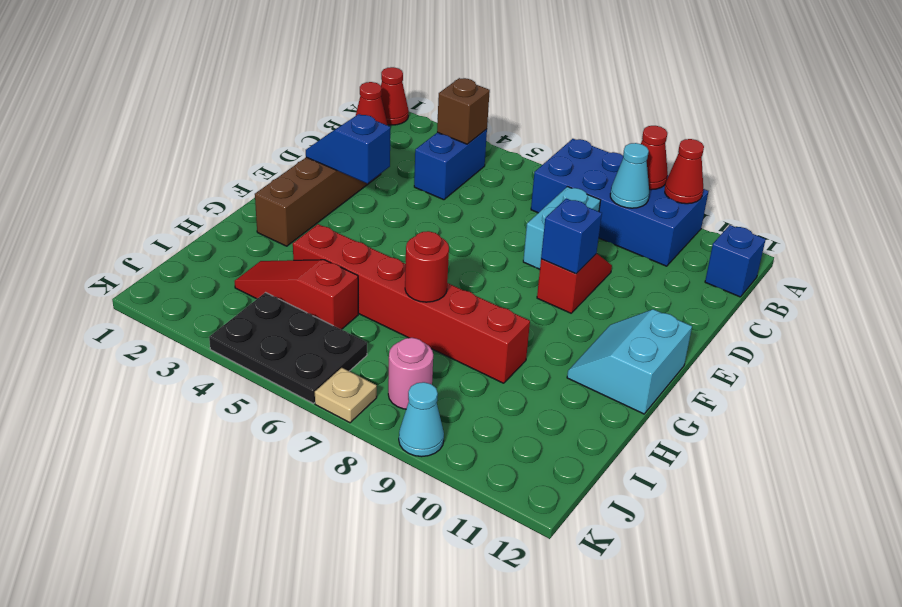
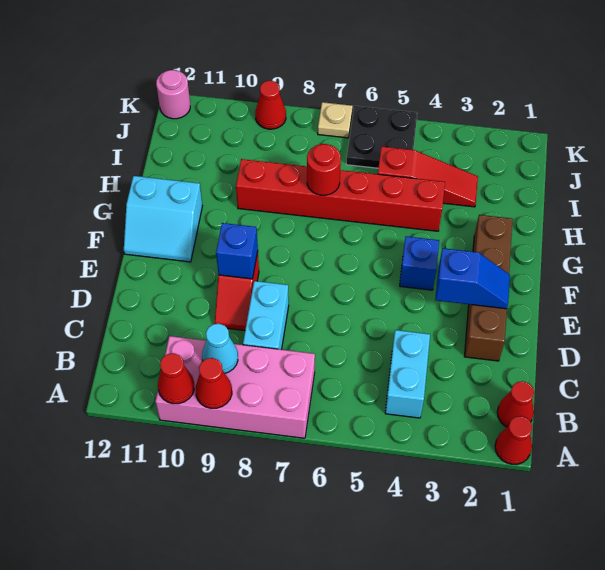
blue brick A7:B10 level 1 -> pink brick A7:B10 level 1
blue brick B4:C4 level 1 -> cyan brick B4:C4 level 1
brown brick B4 level 2 -> none
blue brick B12 level 1 -> blue brick F4 level 1
cyan slope F11:G12 level 1 top 12 -> cyan slope F11:G12 level 1 top G
black plate J4:K6 level 1 -> black plate J5:K6 level 1
pink round brick J8 level 1 -> pink round brick K12 level 1
cyan cone K9 level 1 -> red cone K9 level 1

